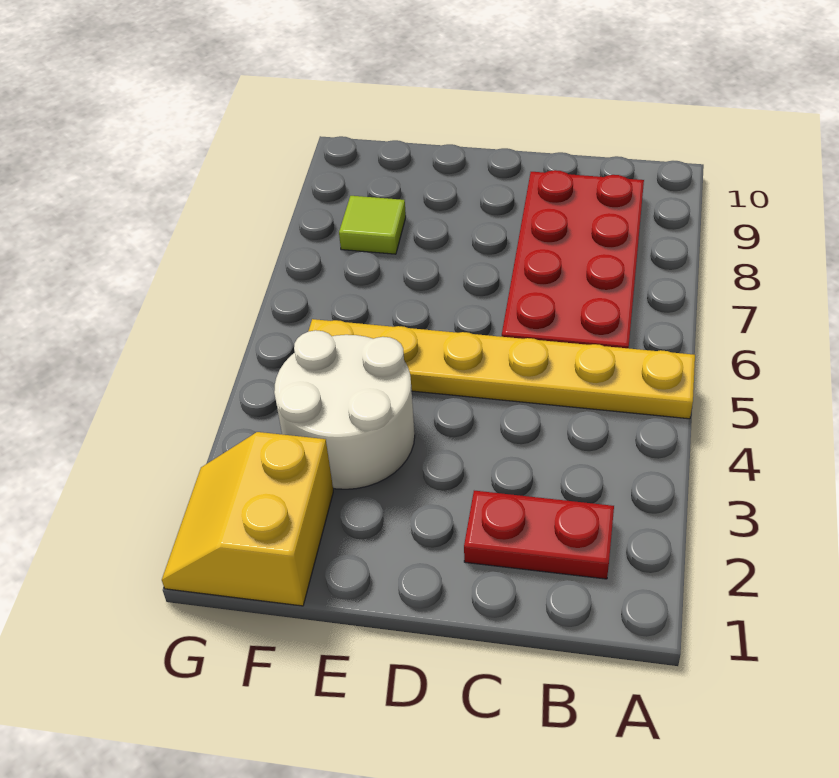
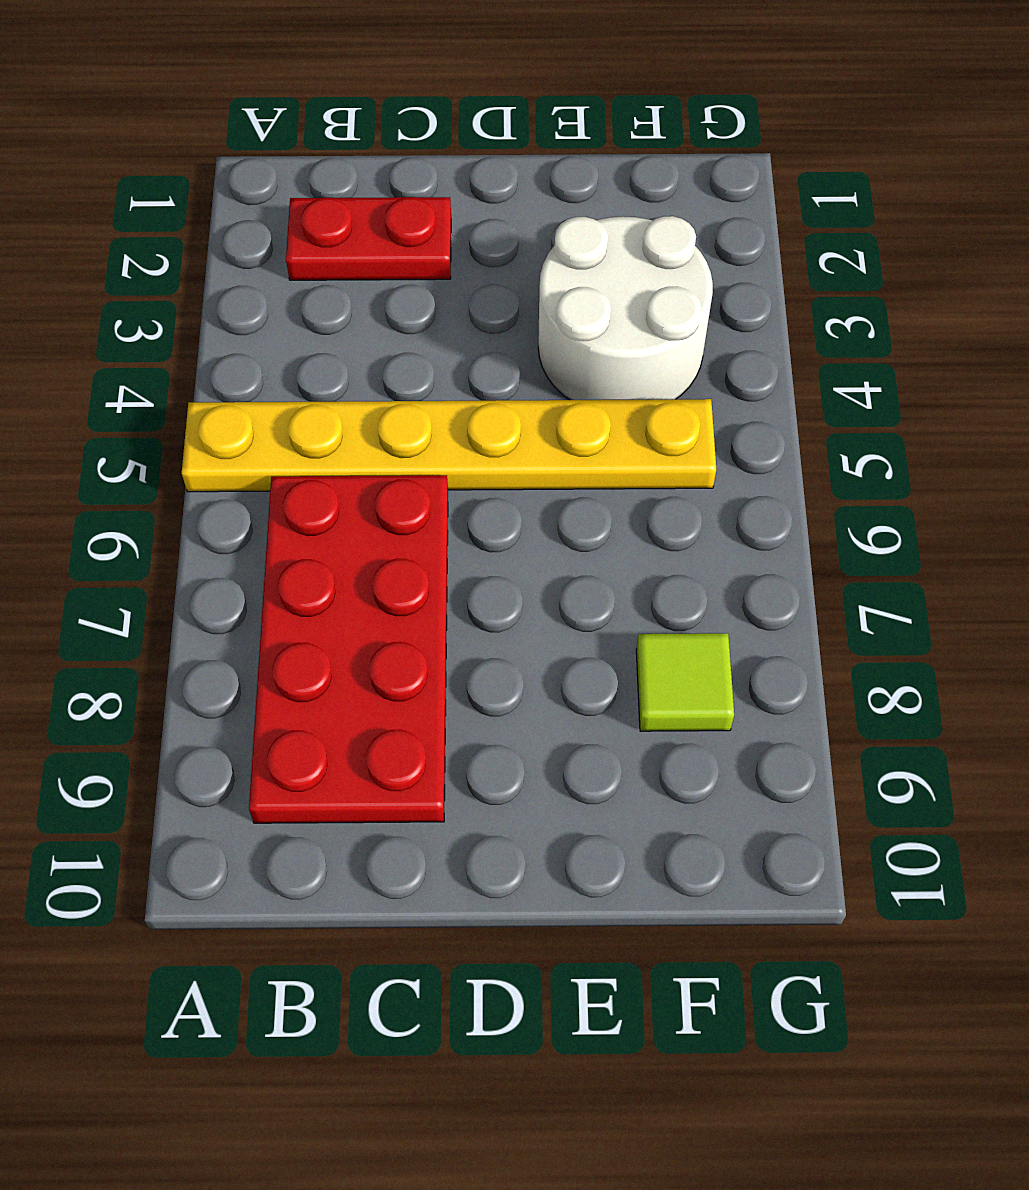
yellow slope F1:G2 level 1 top F -> none

